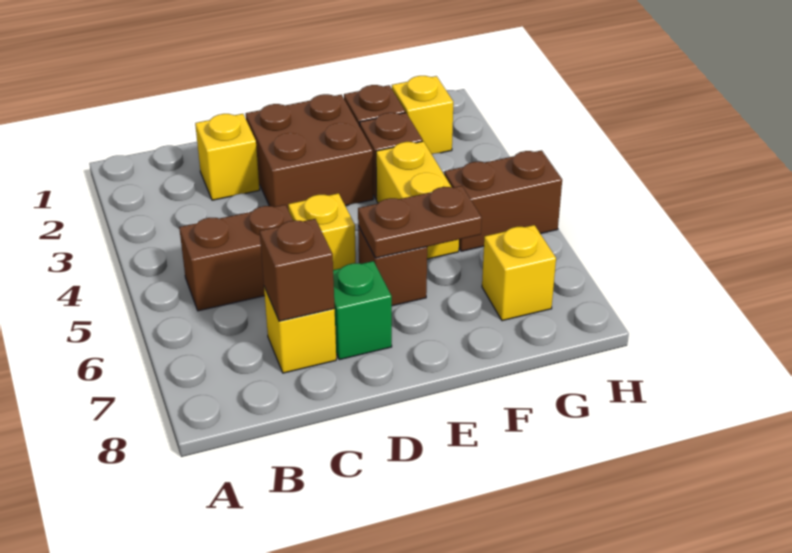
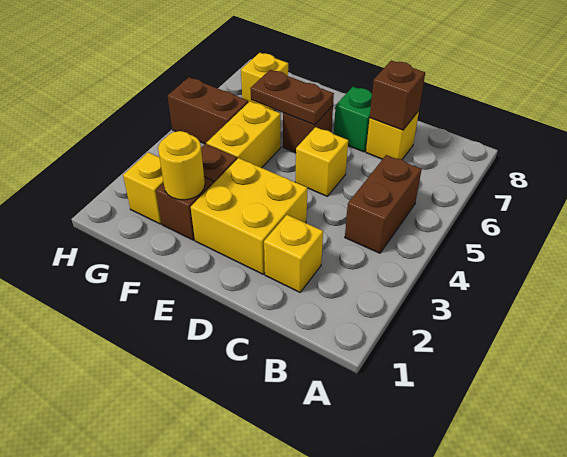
brown brick B5:C5 level 1 -> brown brick B4:B5 level 1
brown brick D2:E3 level 1 -> yellow brick D2:E3 level 1
none -> yellow round brick F2 level 2

